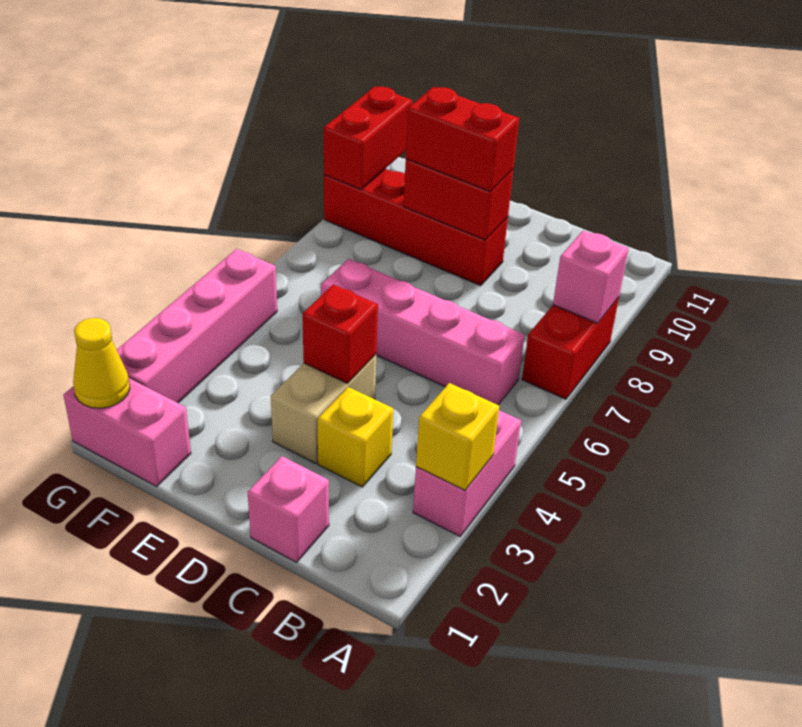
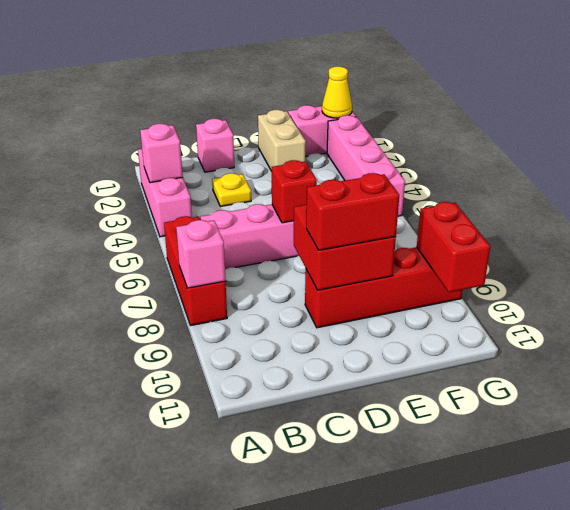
pink brick A3:A4 level 1 -> pink brick A2:A4 level 1
yellow brick A3 level 2 -> pink brick A3 level 2
red brick A7:A8 level 1 -> red brick A6:A8 level 1
yellow brick C3 level 1 -> yellow plate C3 level 1
tan brick D3:D4 level 1 -> tan brick E1:E2 level 1
red brick D4 level 2 -> red brick D6 level 2
red brick D9:E9 level 2 -> red brick D8:E9 level 2

